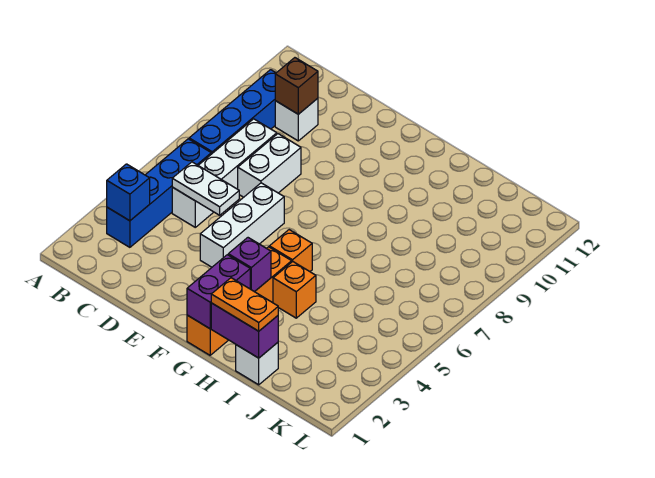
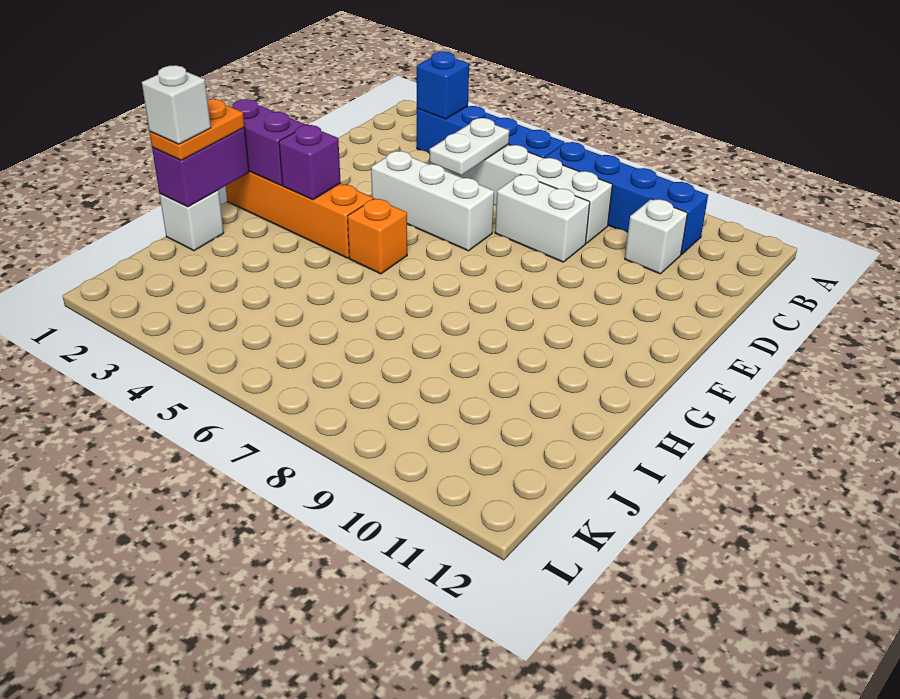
brown brick C10 level 2 -> none
orange brick H4 level 1 -> none
none -> white brick I1 level 4

